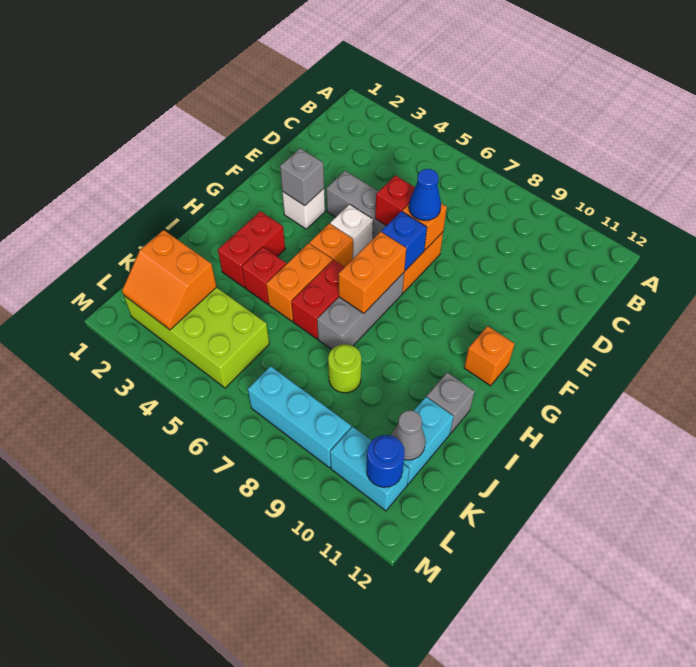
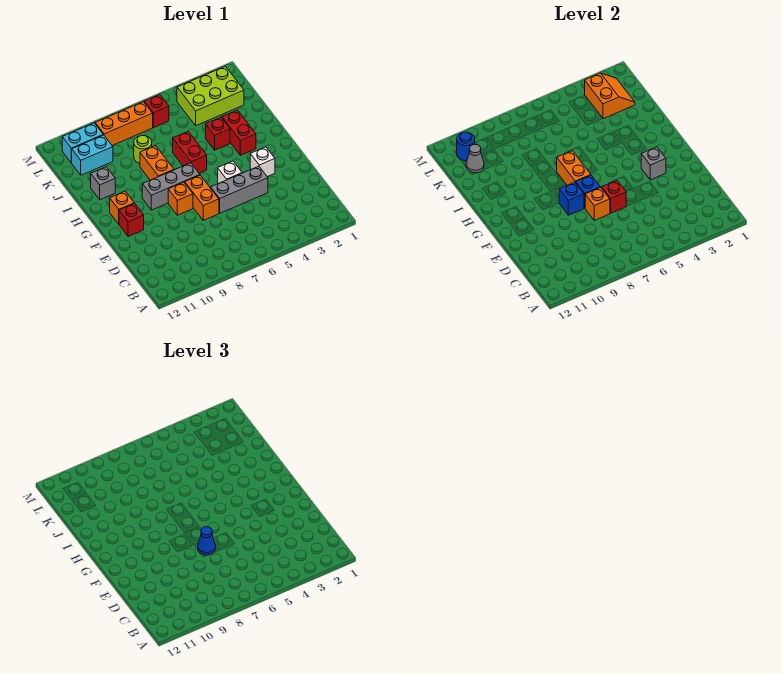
none -> blue brick F8 level 2
none -> red brick F11 level 1
orange brick G5 level 1 -> orange brick F8 level 1
grey brick G7:I7 level 1 -> grey brick G7:G9 level 1
orange brick H5:I5 level 1 -> orange brick H8:I8 level 1
cyan brick J11:K11 level 1 -> cyan brick K10:K11 level 1
lime brick K2:L5 level 1 -> lime brick K2:L4 level 1
orange slope K2:L3 level 2 top K -> orange slope K2:L3 level 2 top 3
none -> red brick L6 level 1
cyan brick L7:L9 level 1 -> orange brick L7:L9 level 1

